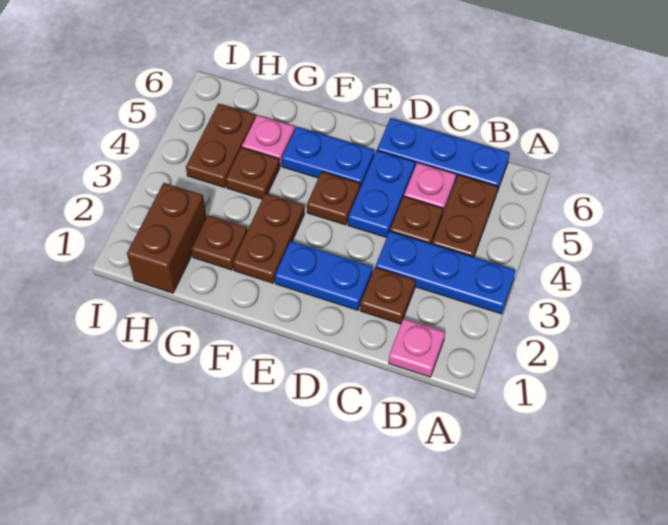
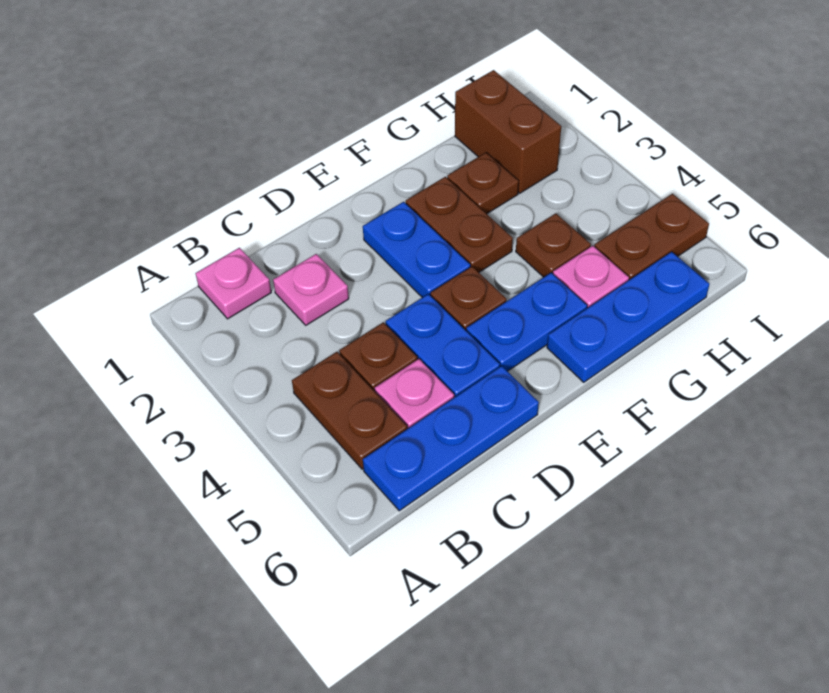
blue plate A3:C3 level 1 -> blue plate F6:H6 level 1
brown plate C2 level 1 -> pink plate C2 level 1
blue plate D2:E2 level 1 -> blue plate E2:E3 level 1
brown plate H4:H5 level 1 -> brown plate H5:I5 level 1

